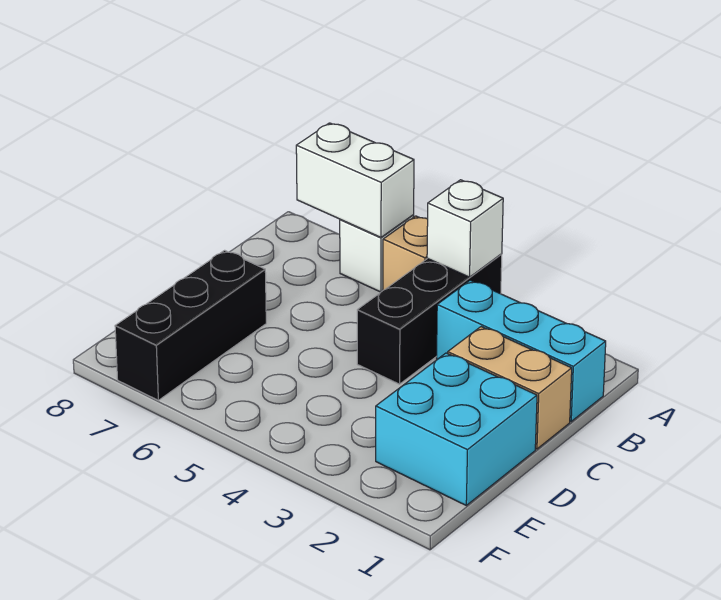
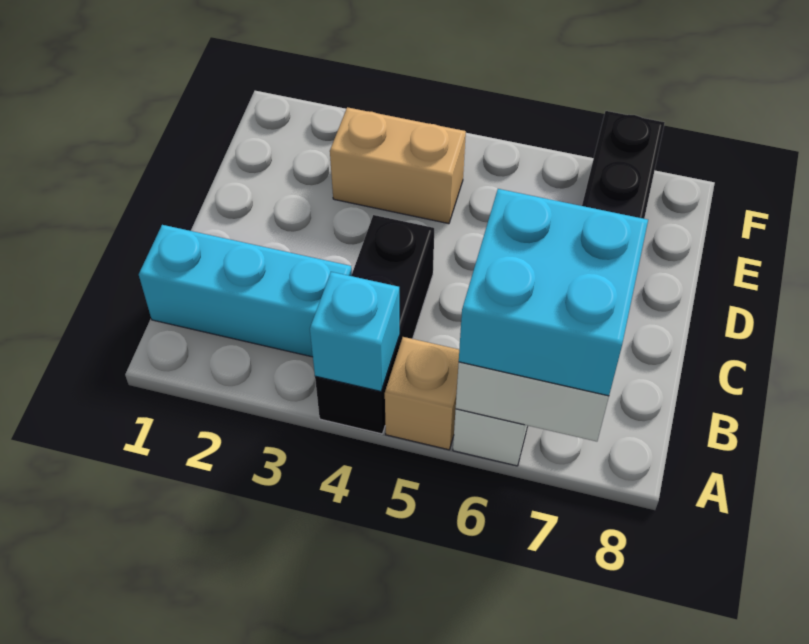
white brick A4 level 2 -> cyan brick A4 level 2
tan brick C1:C2 level 1 -> tan brick E3:E4 level 1
cyan brick D1:E2 level 1 -> cyan brick A6:B7 level 3

